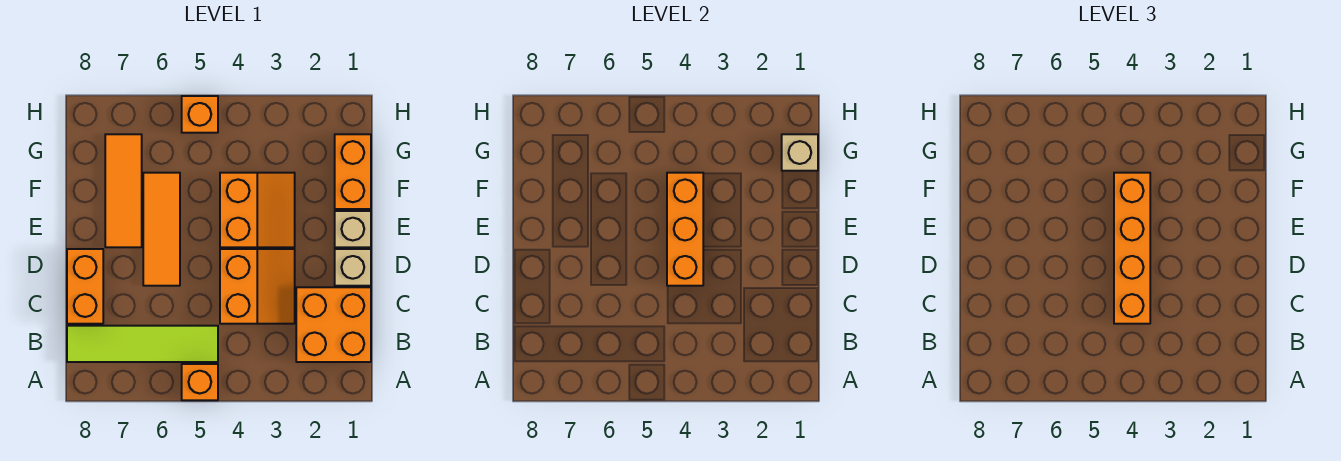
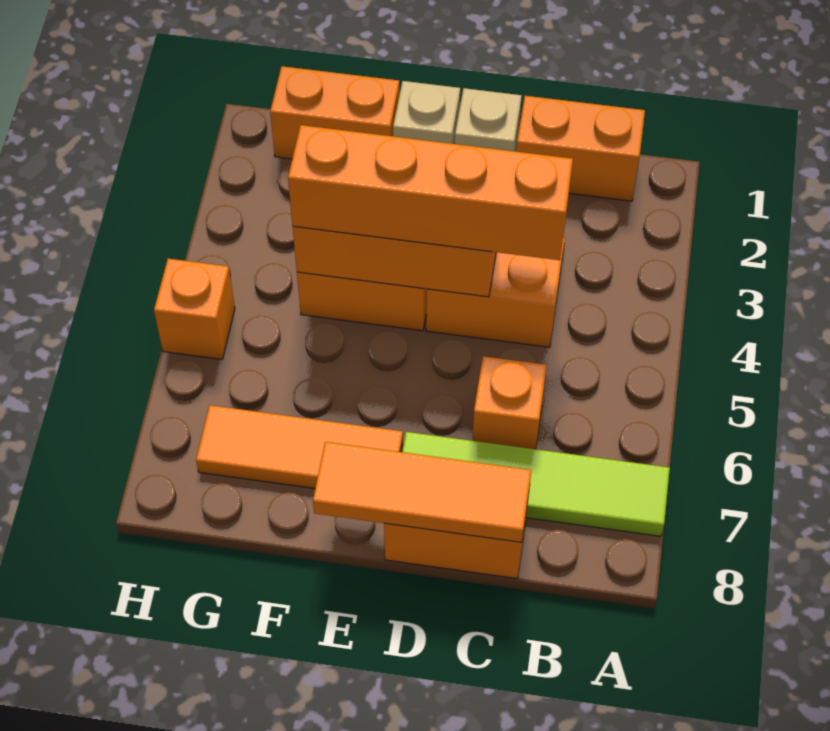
orange brick A5 level 1 -> orange brick C6 level 1
orange brick B1:C2 level 1 -> orange brick B1:C1 level 1
lime tile B5:B8 level 1 -> lime tile A7:D7 level 1
orange tile D6:F6 level 1 -> orange tile C8:E8 level 2
tan brick G1 level 2 -> none

